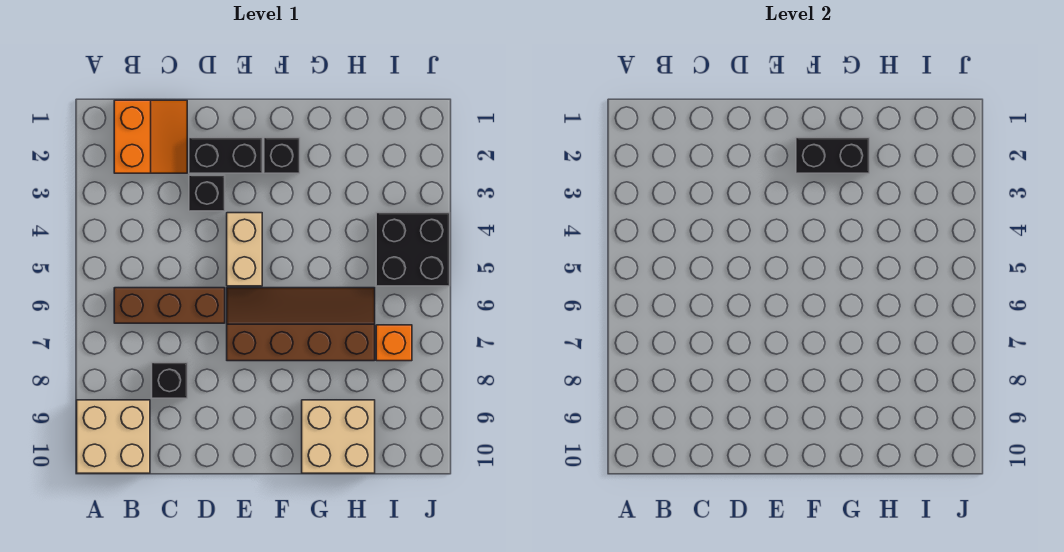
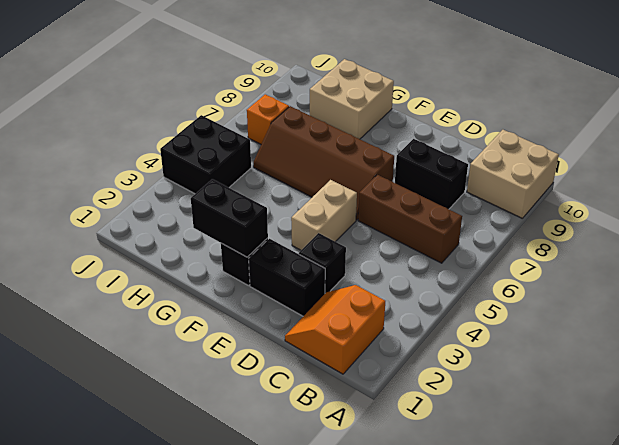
black brick C8 level 1 -> black brick C8:D8 level 1

